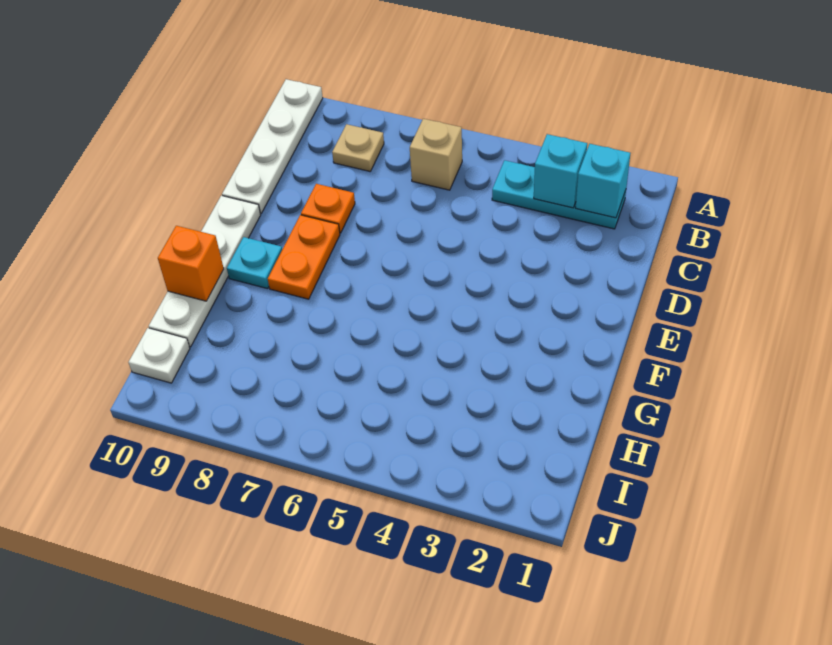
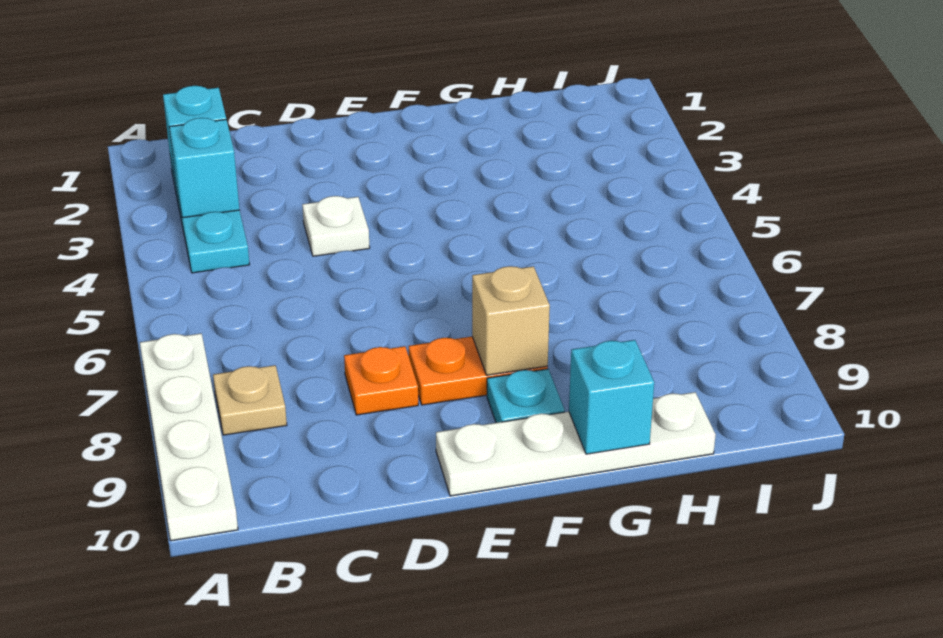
white plate A10:D10 level 1 -> white plate A7:A10 level 1
tan brick B6 level 1 -> tan brick F8 level 2
orange brick G10 level 2 -> cyan brick G10 level 2
white plate I10 level 1 -> white plate D4 level 1

